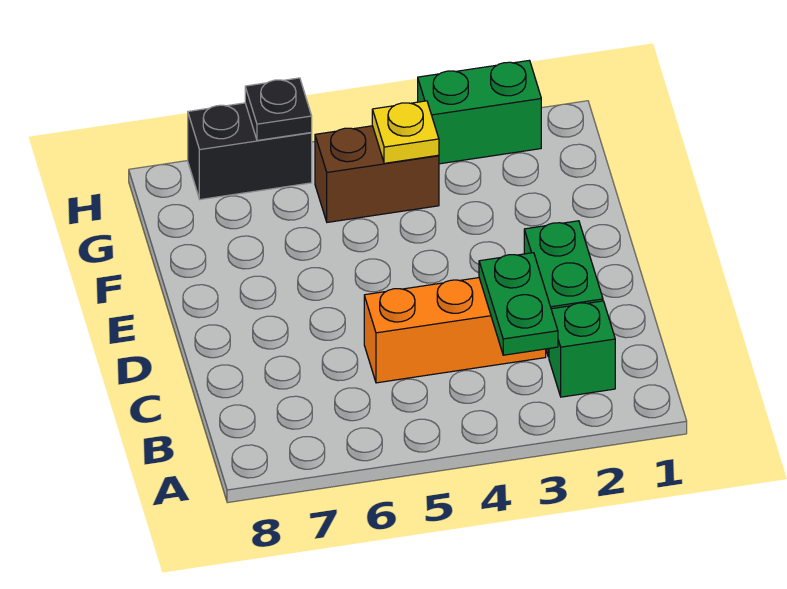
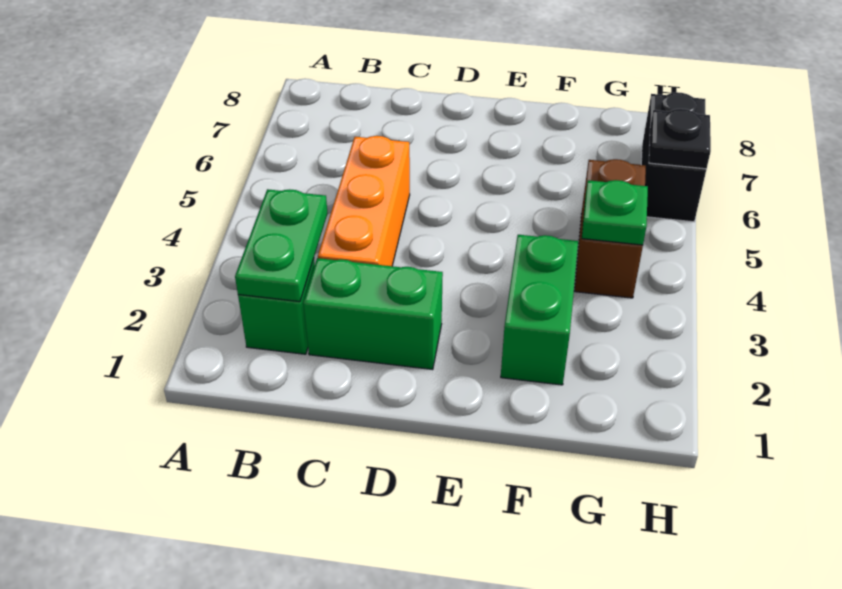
green plate B3:C3 level 2 -> green plate B2:B3 level 2
yellow plate G4 level 2 -> green plate G4 level 2
green brick H2:H3 level 1 -> green brick F2:F3 level 1

